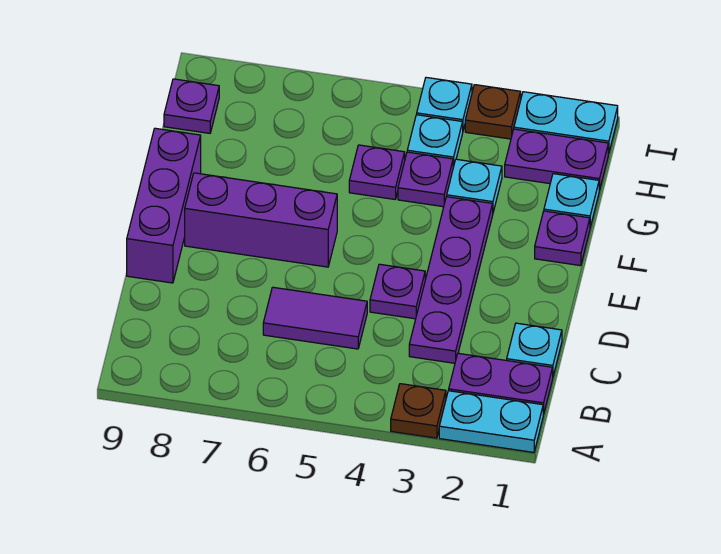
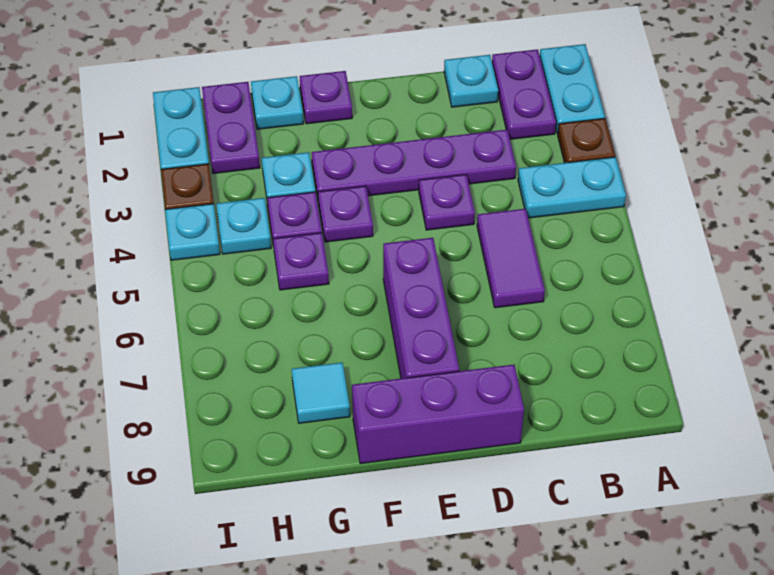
none -> cyan plate A4:B4 level 1
none -> cyan tile G8 level 1
purple plate H9 level 1 -> purple plate F4 level 1

